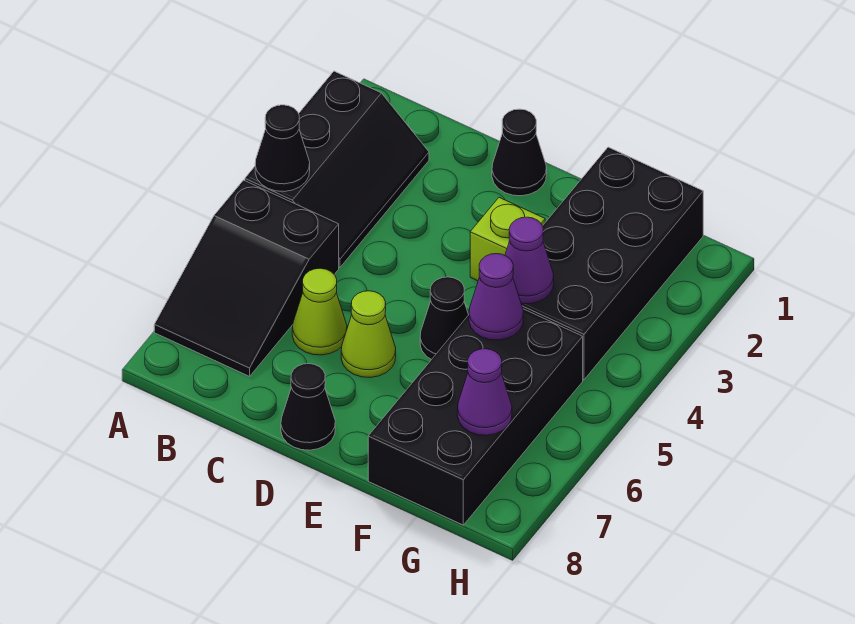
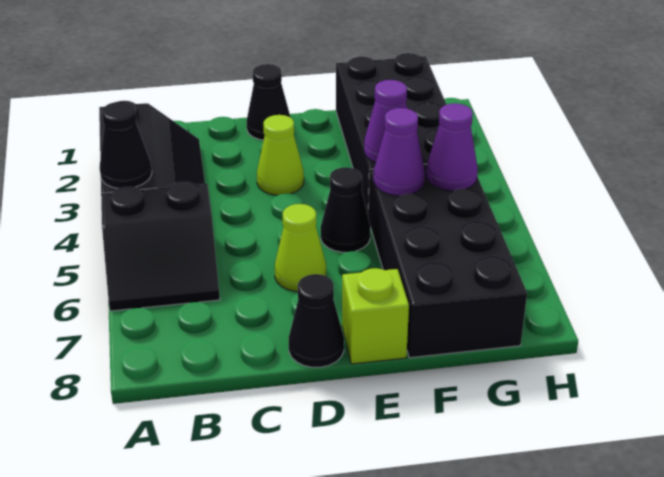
black slope A5:B7 level 1 top 5 -> black slope A5:B6 level 1 top 5
lime cone C6 level 1 -> lime cone D3 level 1
lime brick E3 level 1 -> lime brick E8 level 1
purple cone G7 level 2 -> purple cone G5 level 2

